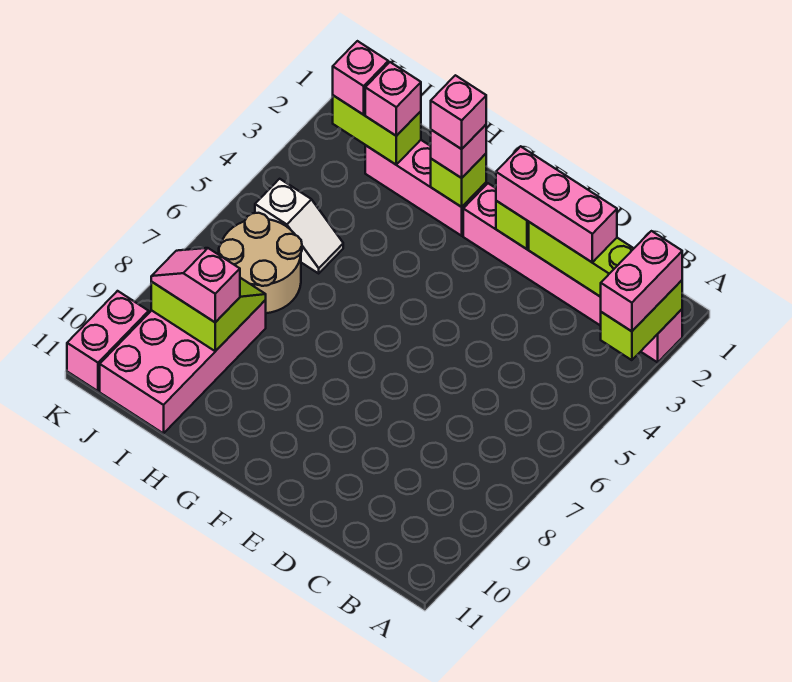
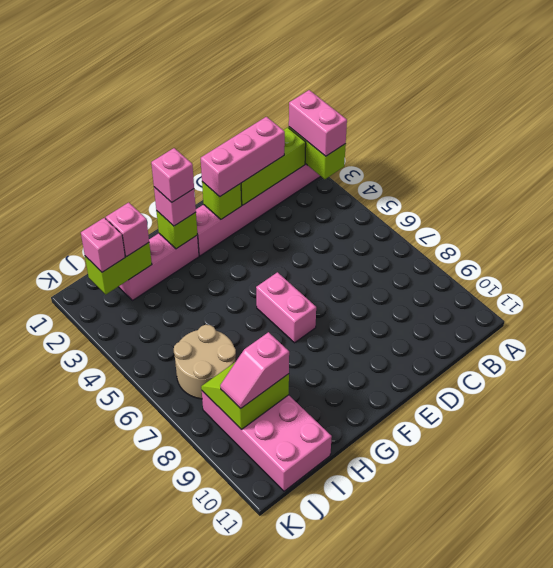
white slope I5:J5 level 1 top J -> none
pink brick K10:K11 level 1 -> pink brick F6:F7 level 1

